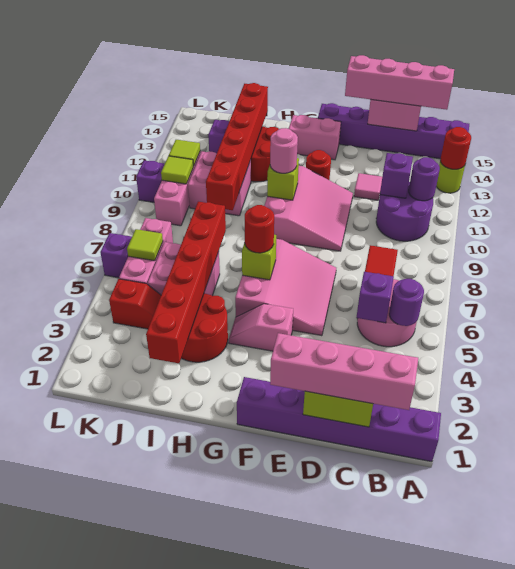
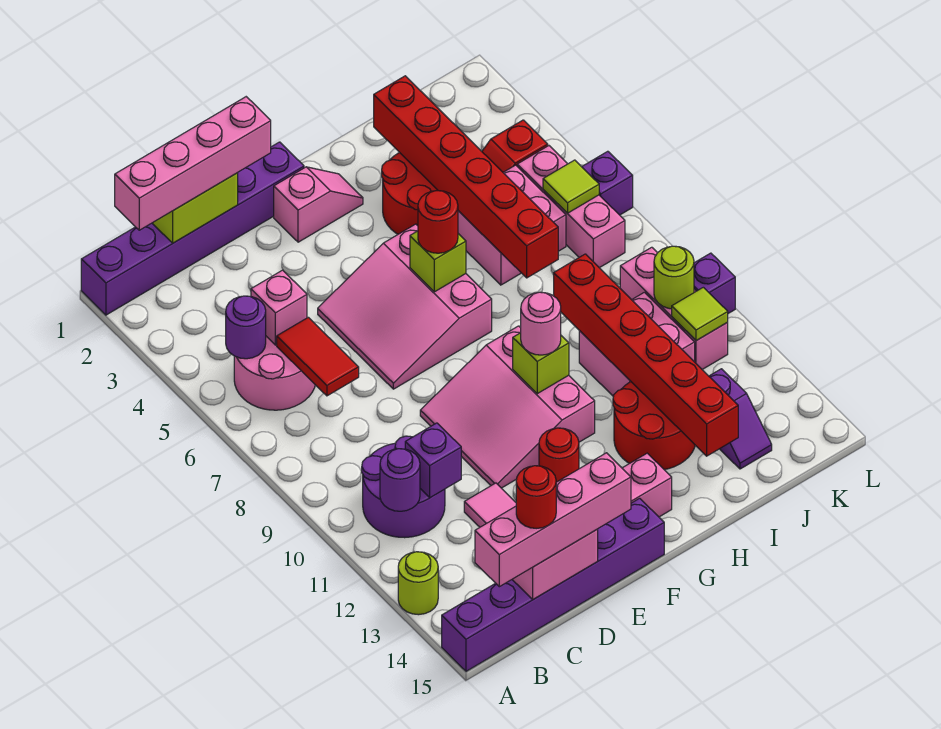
red round brick A13 level 2 -> red round brick C15 level 4
purple brick C5 level 2 -> pink brick C5 level 2
pink slope F4:G4 level 1 top F -> pink slope F2:G2 level 1 top F
lime tile K10 level 2 -> lime round brick K10 level 2

